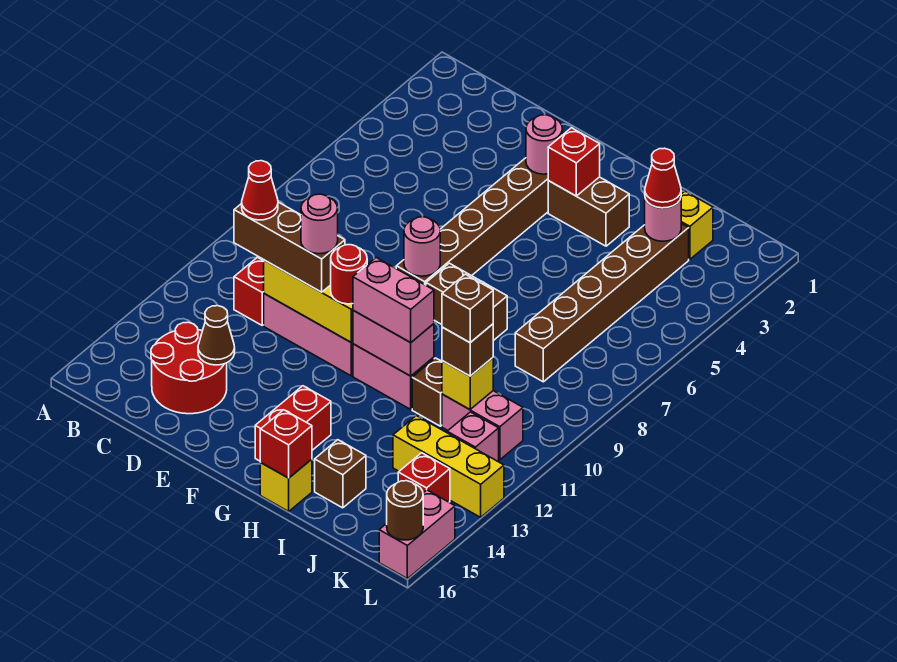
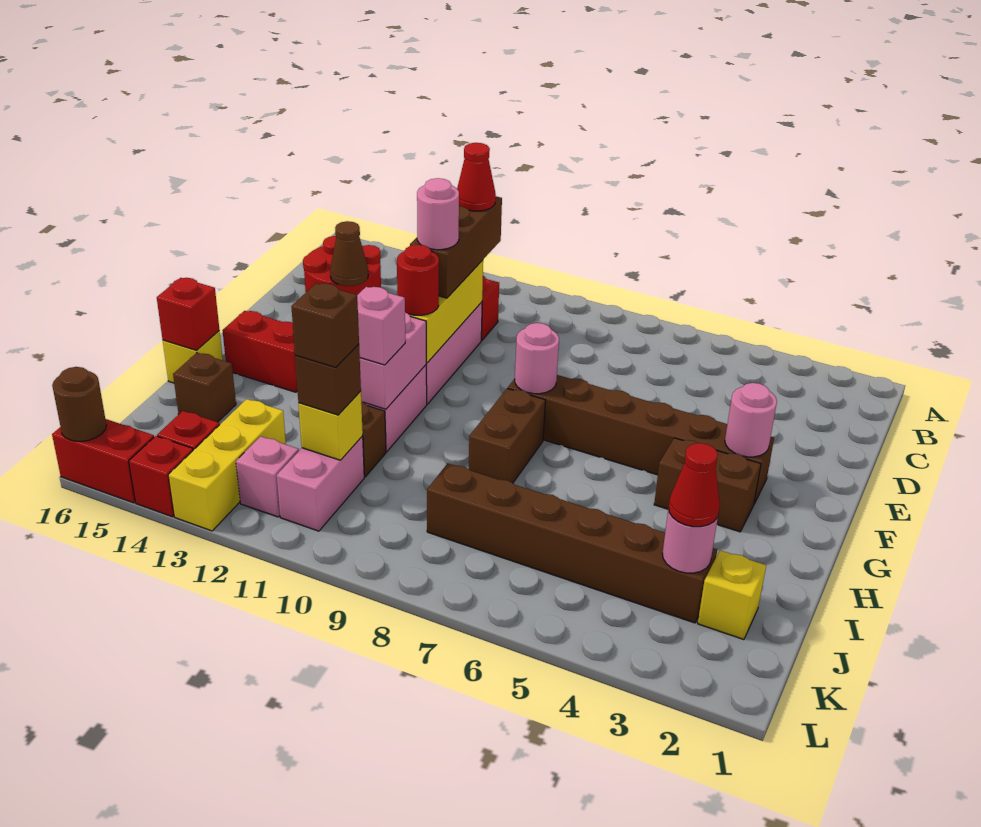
brown brick G3:H3 level 1 -> brown brick G3:G4 level 1
red brick G3 level 2 -> red brick L14 level 1
pink brick G11:H11 level 3 -> pink brick H11 level 3
pink brick L15:L16 level 1 -> red brick L15:L16 level 1

